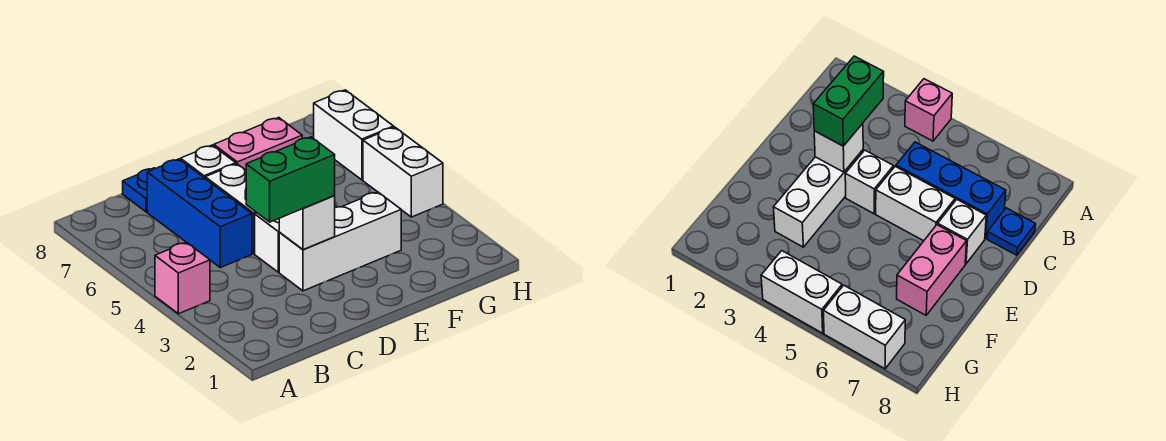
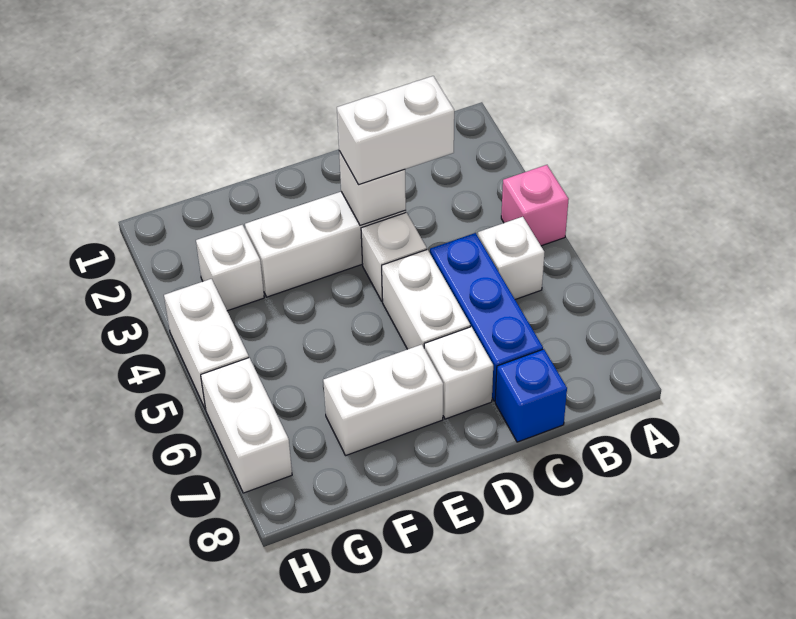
none -> white brick B5 level 1
green brick C3:D3 level 3 -> white brick C3:D3 level 3
blue plate C8 level 1 -> blue brick C8 level 1
pink brick E7:F7 level 1 -> white brick E7:F7 level 1
none -> white brick G3 level 1

